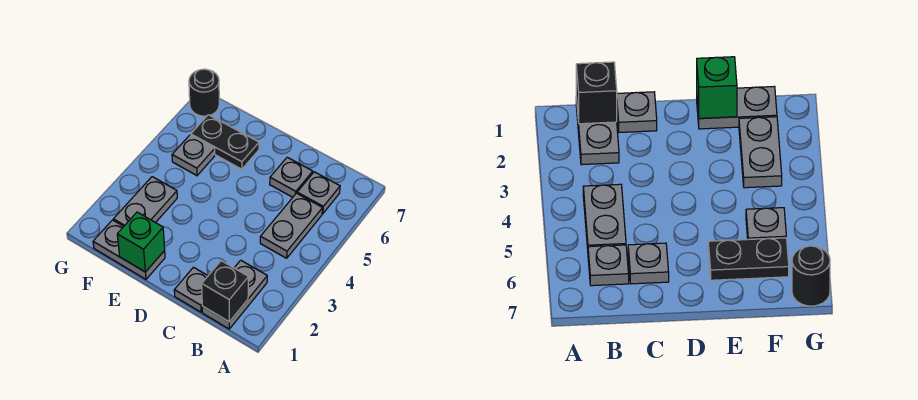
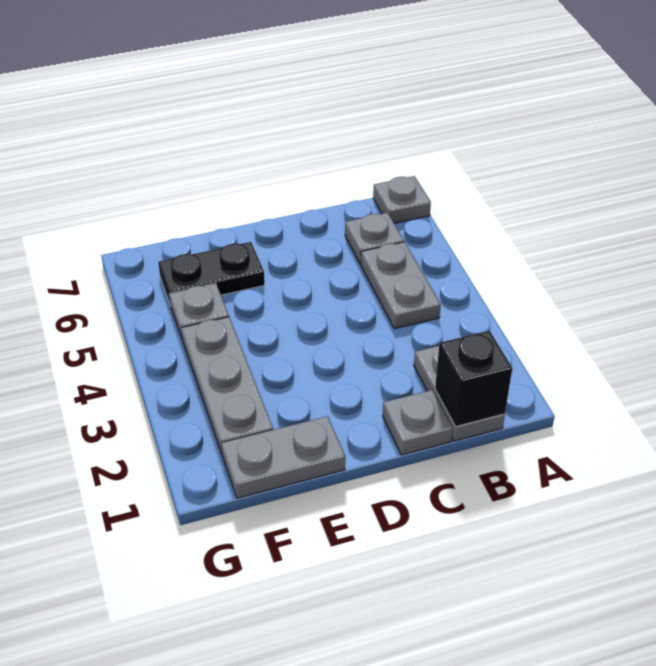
grey plate C6 level 1 -> grey plate A7 level 1
green brick E1 level 2 -> none
grey plate F2:F3 level 1 -> grey plate F2:F4 level 1
black round brick G7 level 1 -> none

